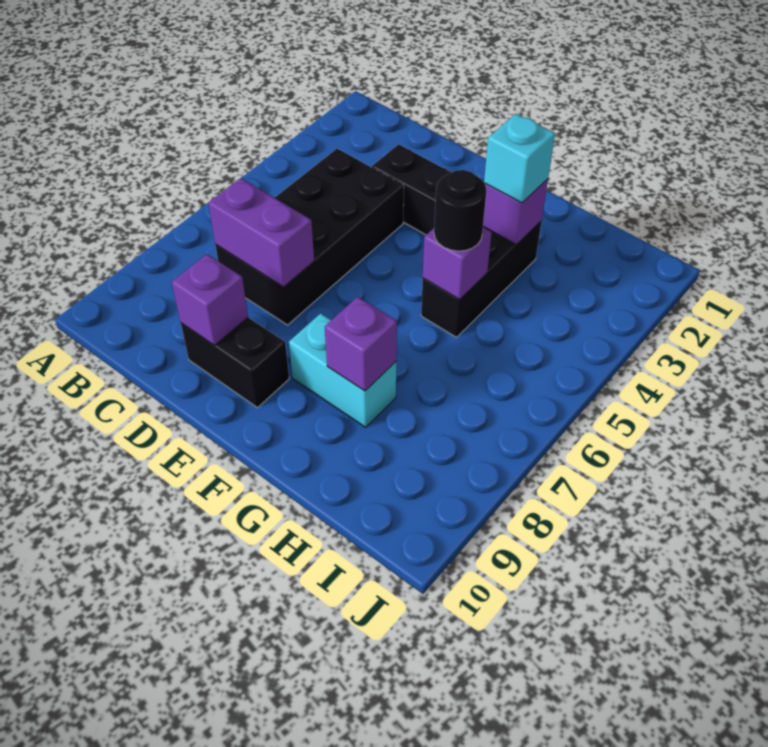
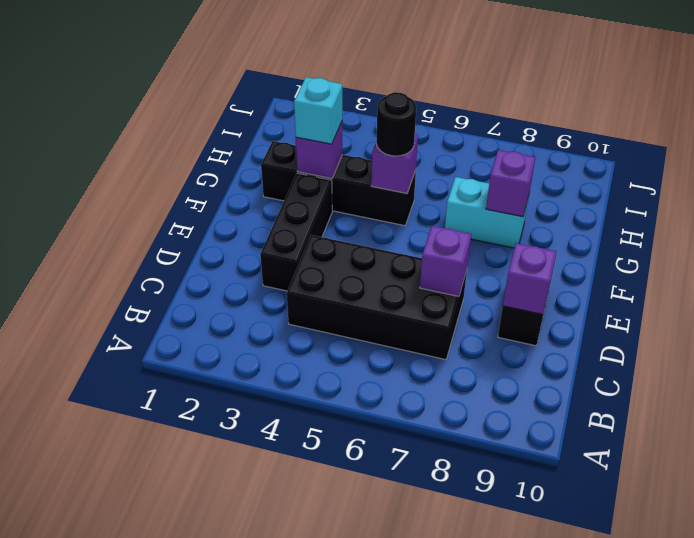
purple brick C7:D7 level 2 -> purple brick D7 level 2
cyan brick F8:G8 level 1 -> cyan brick G7:G8 level 1
black brick G3:G5 level 1 -> black brick G2:G5 level 1

